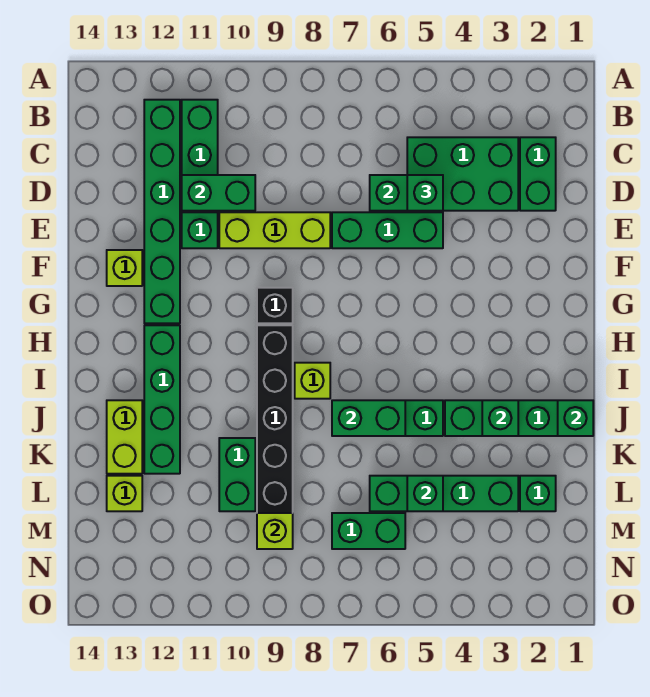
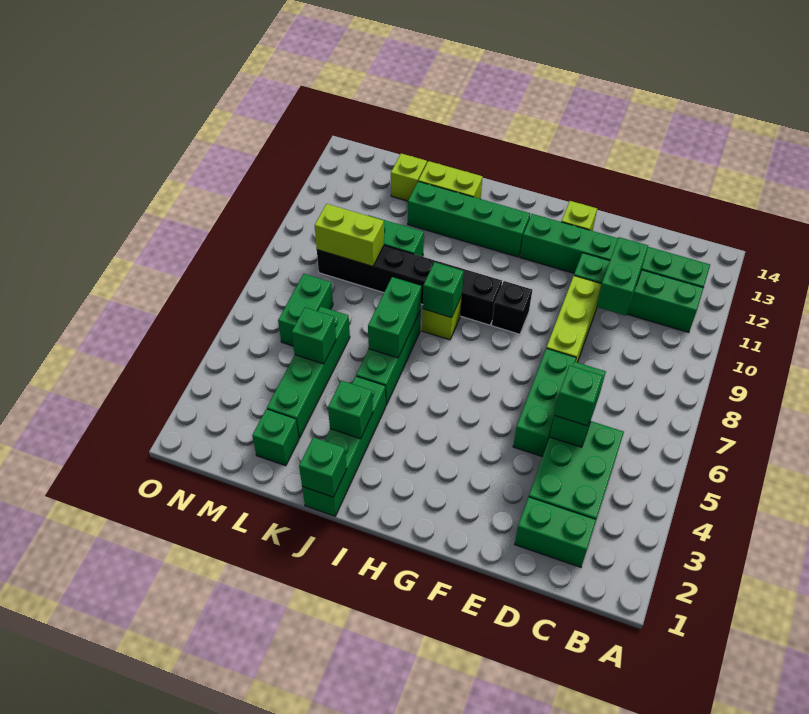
none -> green brick I8 level 2
lime brick M9 level 2 -> lime brick L9:M9 level 2

